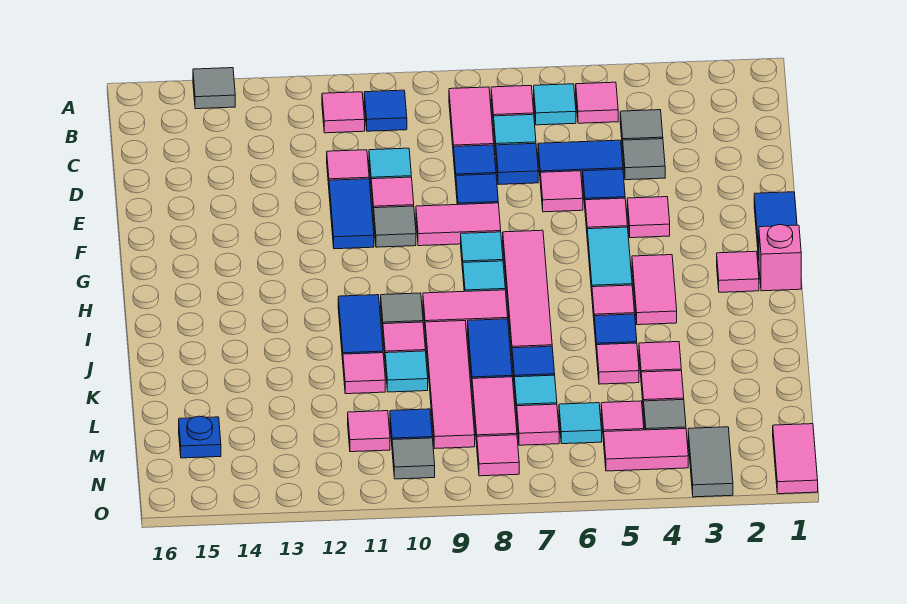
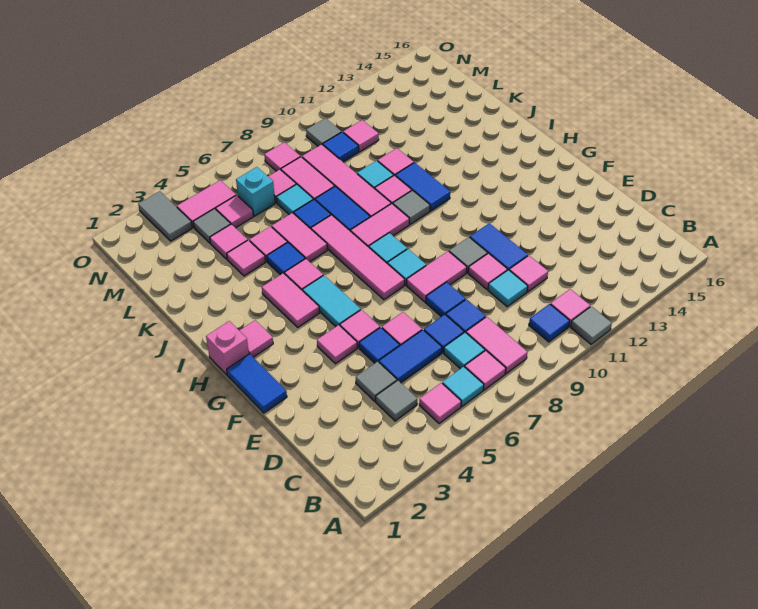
grey tile A14 level 1 -> grey tile A11 level 1
cyan tile M6 level 1 -> cyan brick M6 level 1
blue plate M15 level 1 -> none
pink tile N1:O1 level 1 -> pink tile J6:K6 level 1

